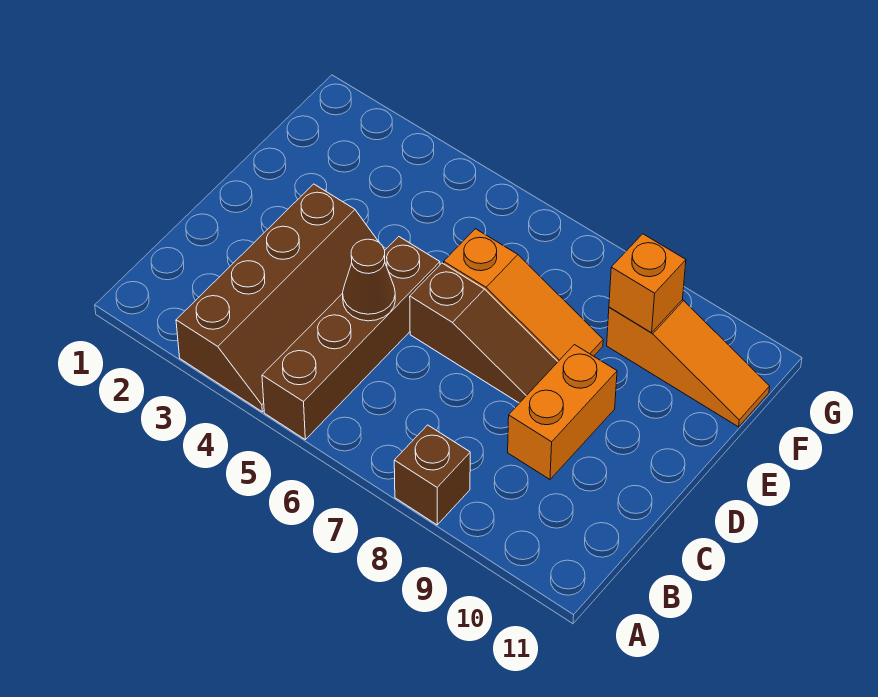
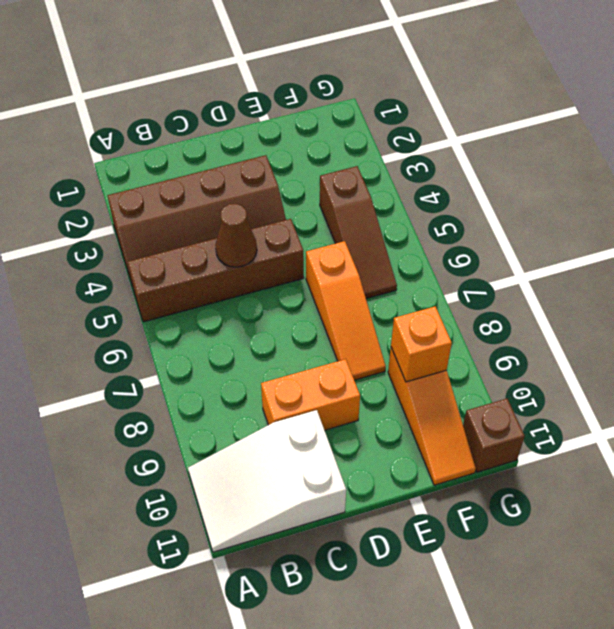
brown brick A8 level 1 -> brown brick G11 level 1
none -> white slope A10:C11 level 1 top C
brown slope D6:D8 level 1 top 6 -> brown slope F4:F6 level 1 top 4

